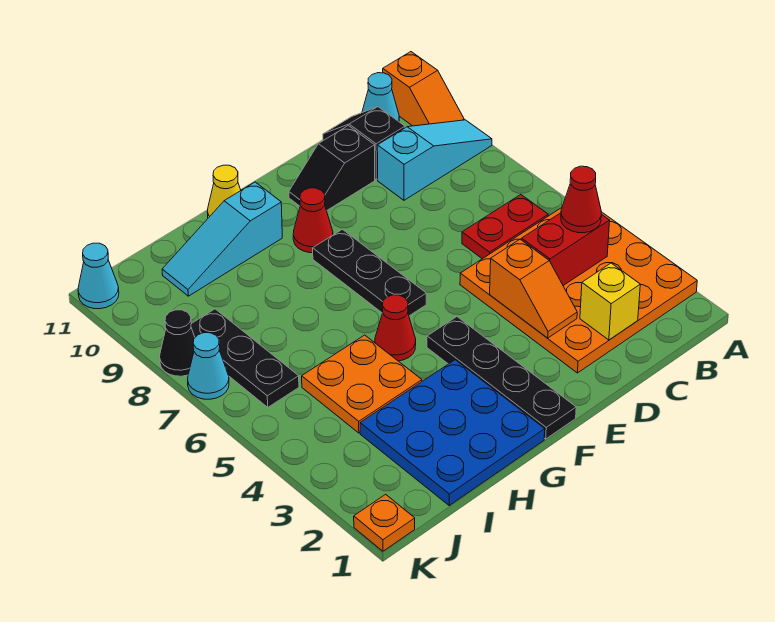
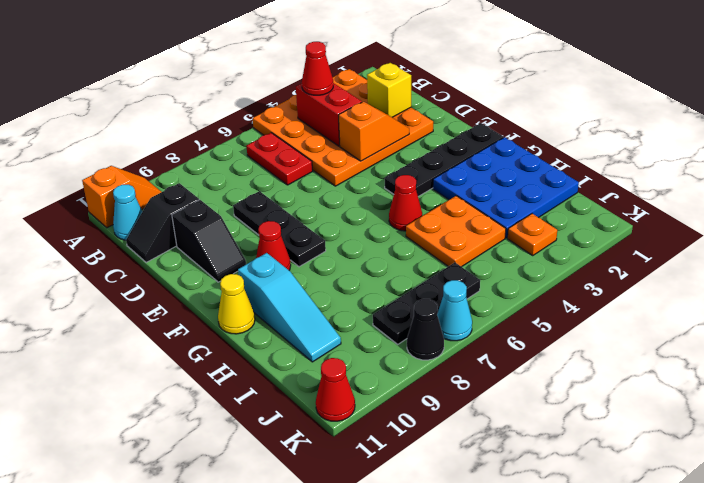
cyan slope A9:C9 level 1 top C -> none
black plate F6:F8 level 1 -> black plate D8:F8 level 1
orange plate K1 level 1 -> orange plate J3 level 1
cyan cone K11 level 1 -> red cone K11 level 1

